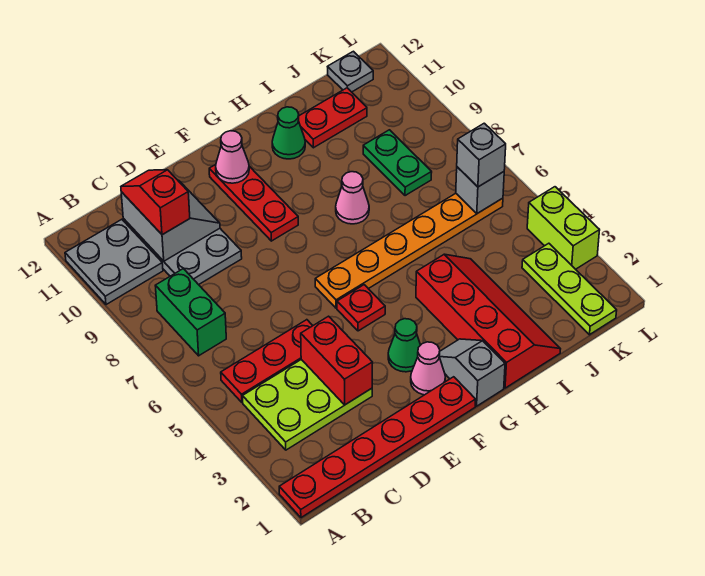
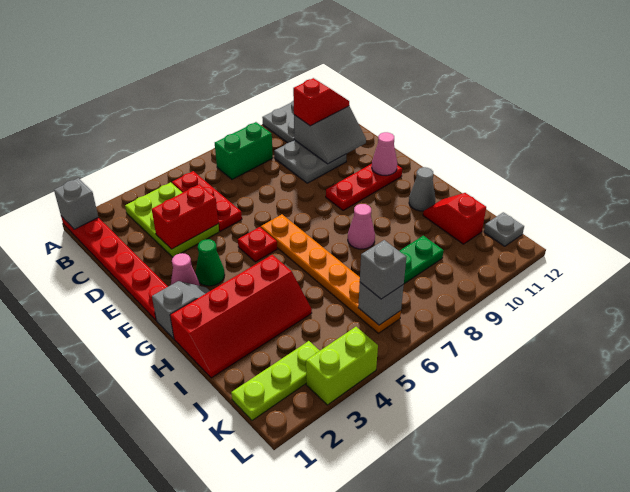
none -> grey brick A1 level 2
green cone H11 level 1 -> grey cone H11 level 1
red plate I11:J11 level 1 -> red slope I11:J11 level 1 top J

